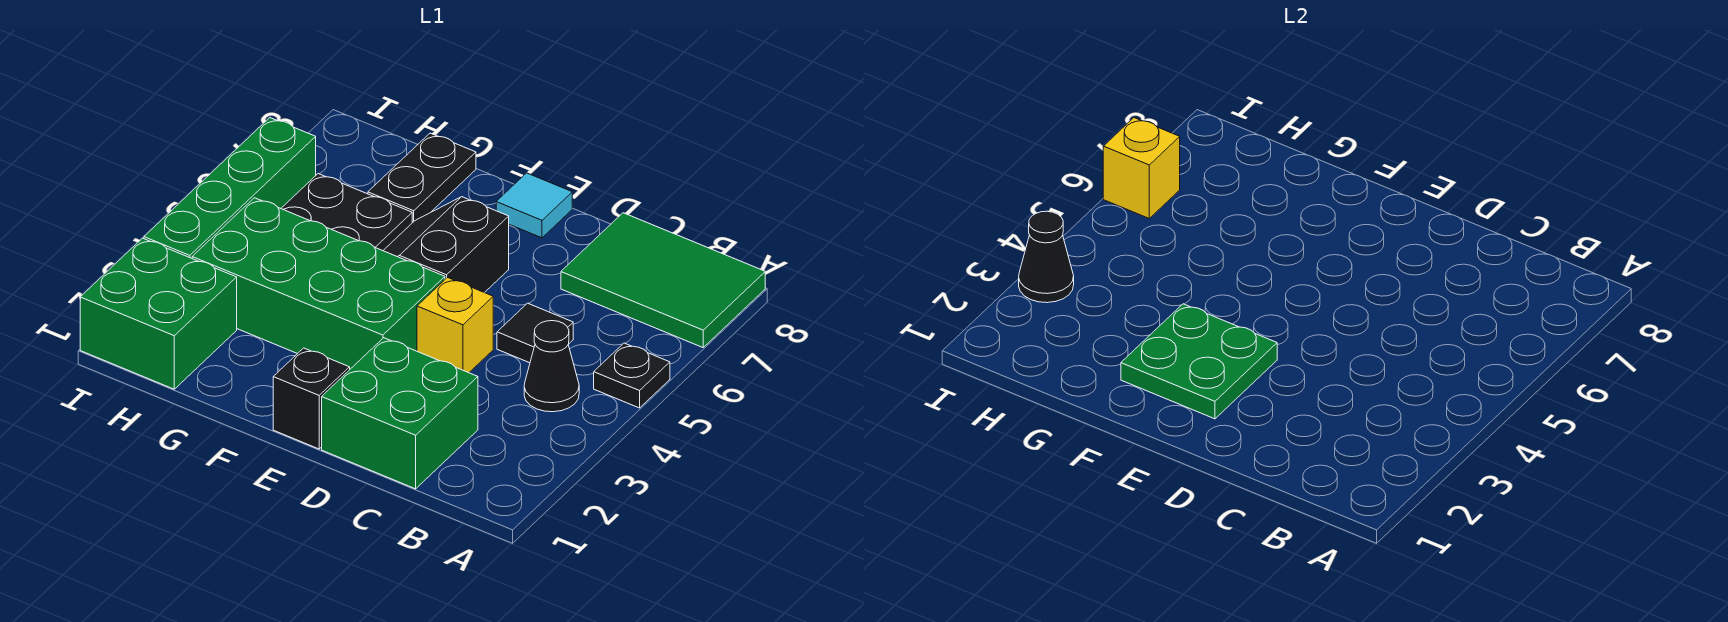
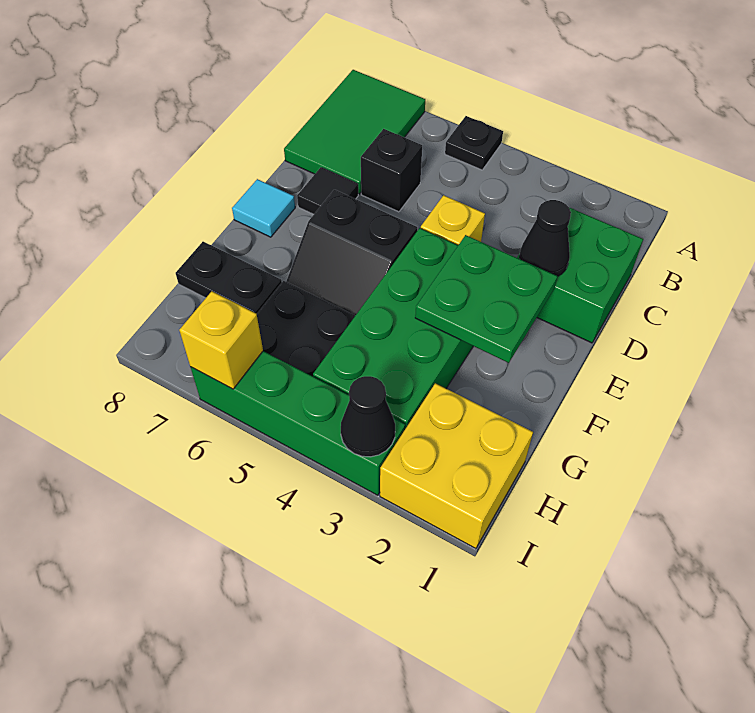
black cone B4 level 1 -> black cone D2 level 2
black tile C5 level 1 -> black tile D7 level 1
black brick E1 level 1 -> black brick C6 level 1
green brick H1:I2 level 1 -> yellow brick H1:I2 level 1

